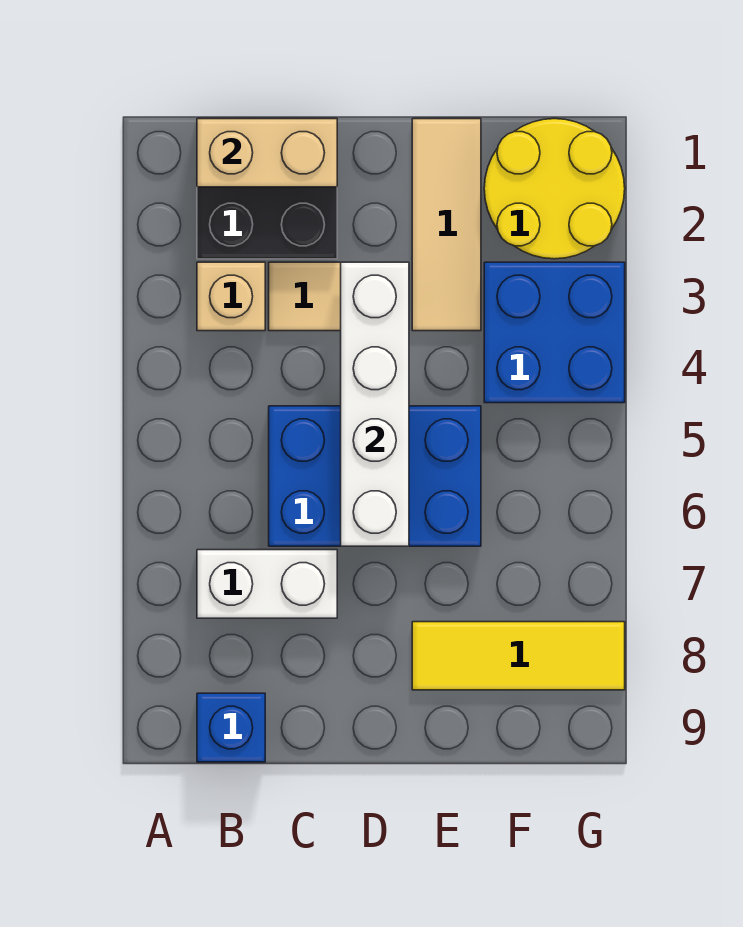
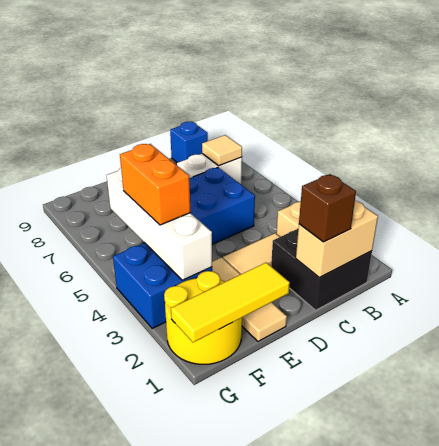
none -> tan tile B7 level 2
none -> brown brick C1 level 3
white brick D3:D6 level 2 -> white brick F3:F6 level 2
yellow tile E8:G8 level 1 -> yellow tile E1:G1 level 2
none -> orange brick F4:F5 level 3

